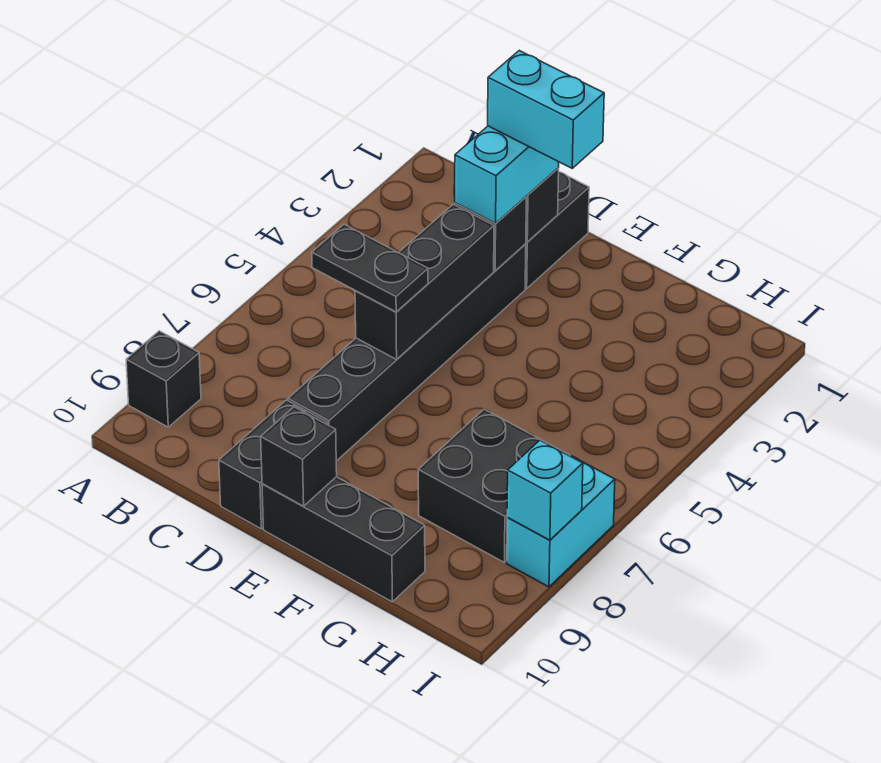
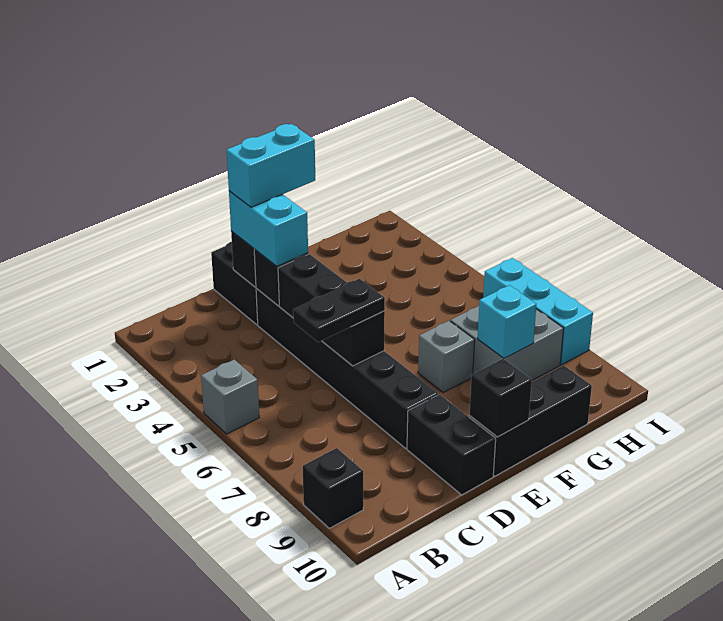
none -> grey brick A5 level 1
none -> grey brick F7 level 1
black brick G7:H8 level 1 -> grey brick G7:H8 level 1
cyan brick I7:I8 level 1 -> cyan brick I6:I8 level 1
cyan brick I8 level 2 -> cyan brick G8 level 2

